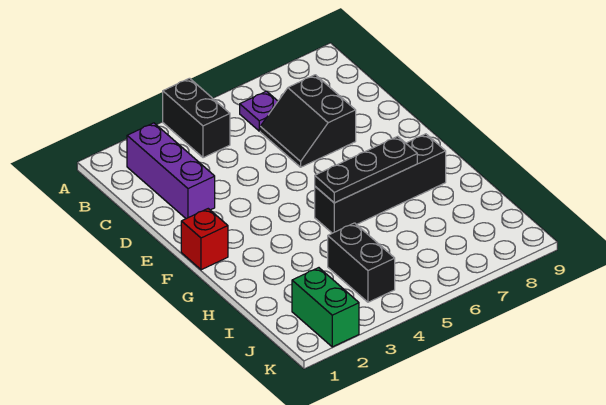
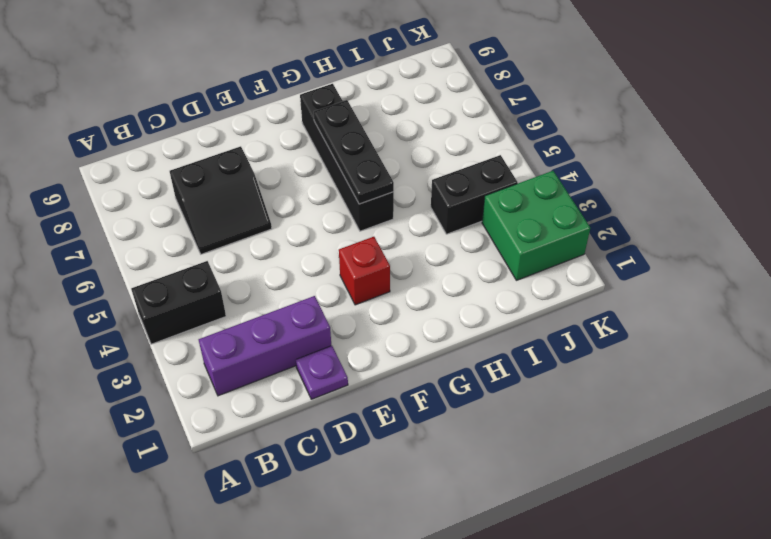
purple plate B6 level 1 -> purple plate D1 level 1
red brick F1 level 1 -> red brick F3 level 1
green brick J2:K2 level 1 -> green brick J2:K3 level 1

